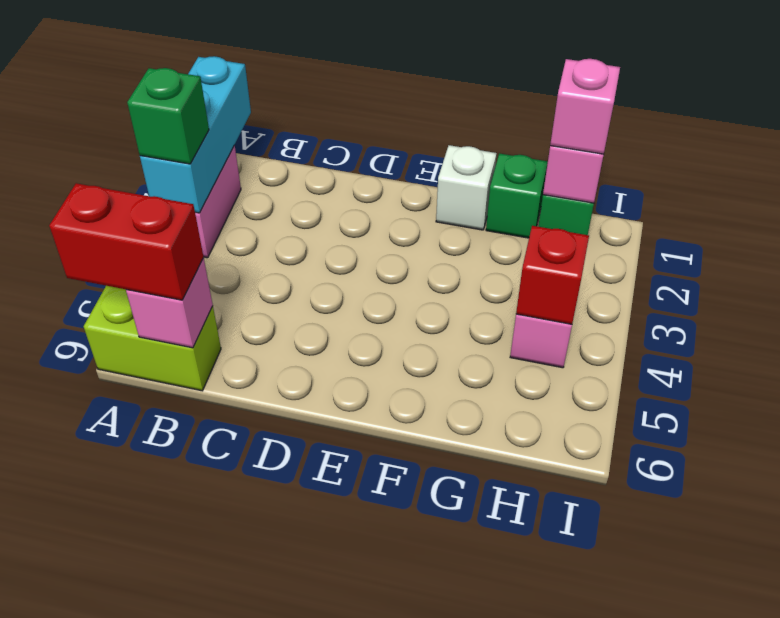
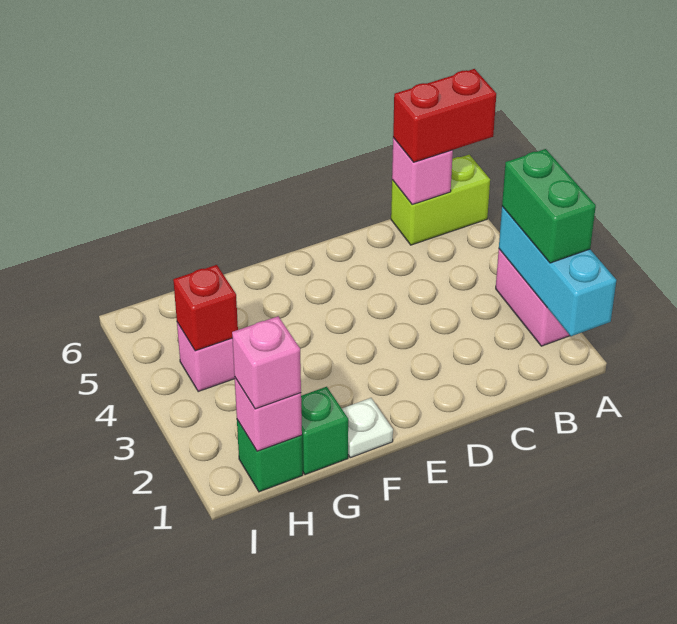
green brick A3 level 3 -> green brick A2:A3 level 3
white brick F1 level 1 -> white plate F1 level 1

